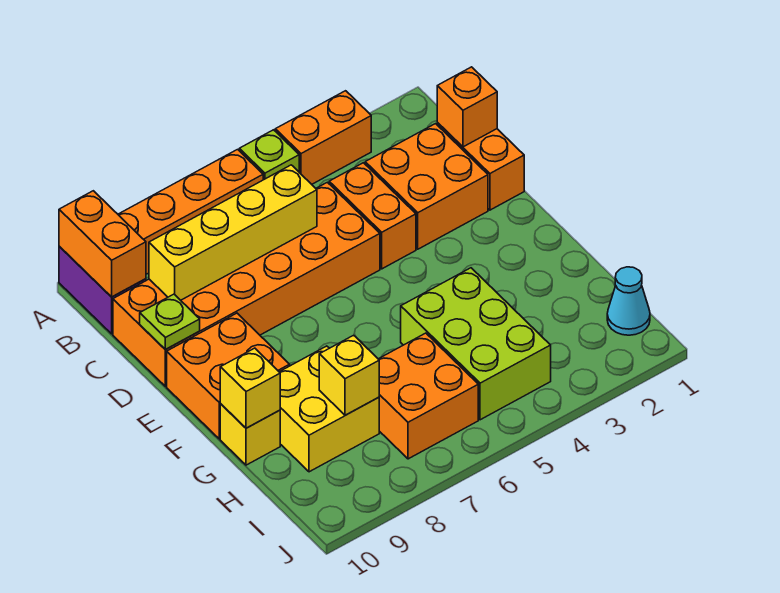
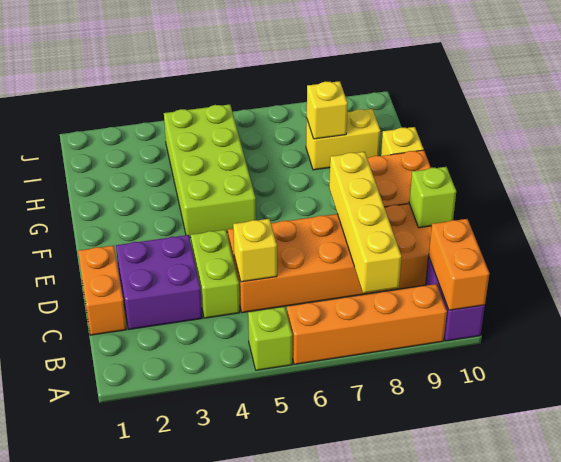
orange brick A3:A4 level 1 -> none
orange brick C1 level 2 -> none
orange brick C2:D3 level 1 -> purple brick C2:D3 level 1
orange brick C4:D4 level 1 -> lime brick C4:D4 level 1
yellow brick C6:C9 level 2 -> yellow brick B8:E8 level 2
lime plate D10 level 2 -> lime brick D10 level 2
lime brick G4:I5 level 1 -> lime brick F4:I5 level 1
yellow brick G8:H9 level 1 -> yellow brick H8:H9 level 1
yellow brick G10 level 2 -> yellow brick C5 level 2
orange brick H6:I7 level 1 -> none
cyan cone I1 level 1 -> none

